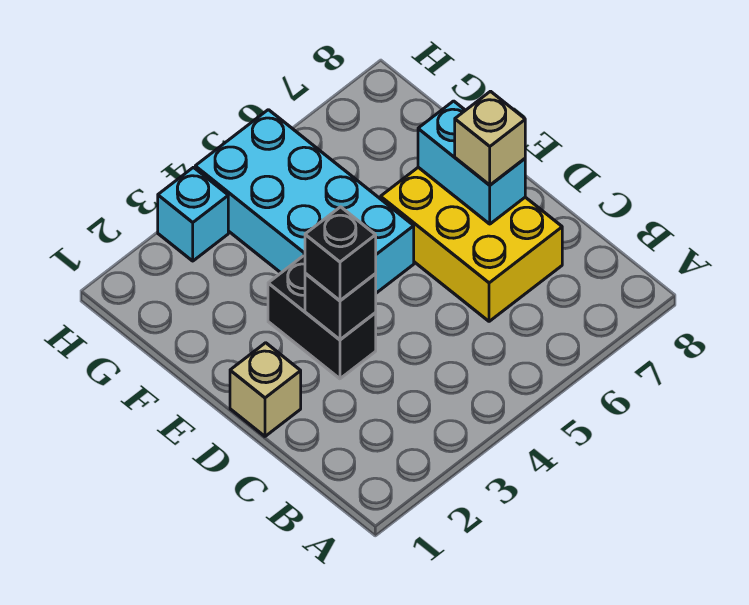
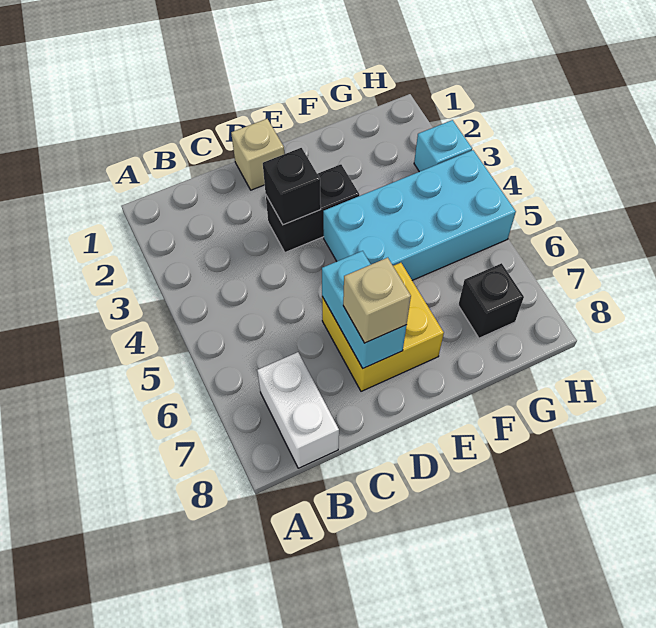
none -> white brick B7:B8 level 1
yellow brick C6:E7 level 1 -> yellow brick D6:E7 level 1
black brick D3 level 3 -> black brick G7 level 1
cyan brick D7:E7 level 2 -> cyan brick D6:D7 level 2

